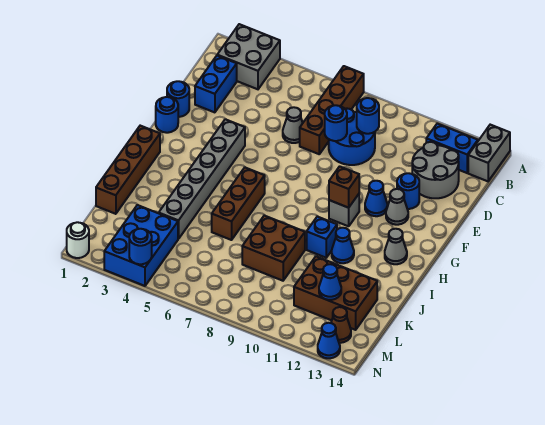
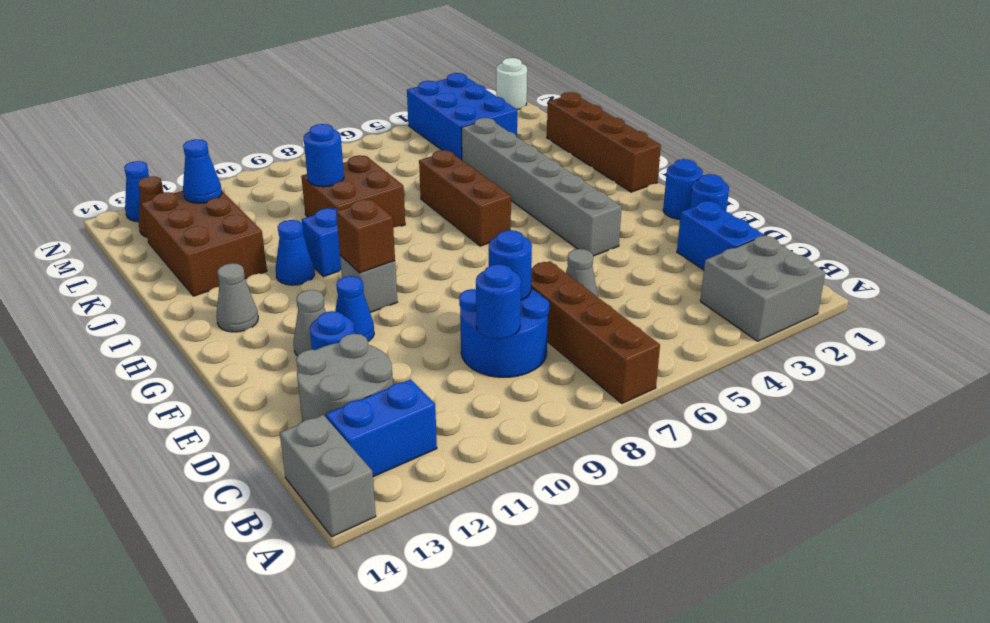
brown brick K11:L13 level 1 -> brown brick J12:L13 level 1
blue round brick N4 level 2 -> blue round brick K9 level 2

